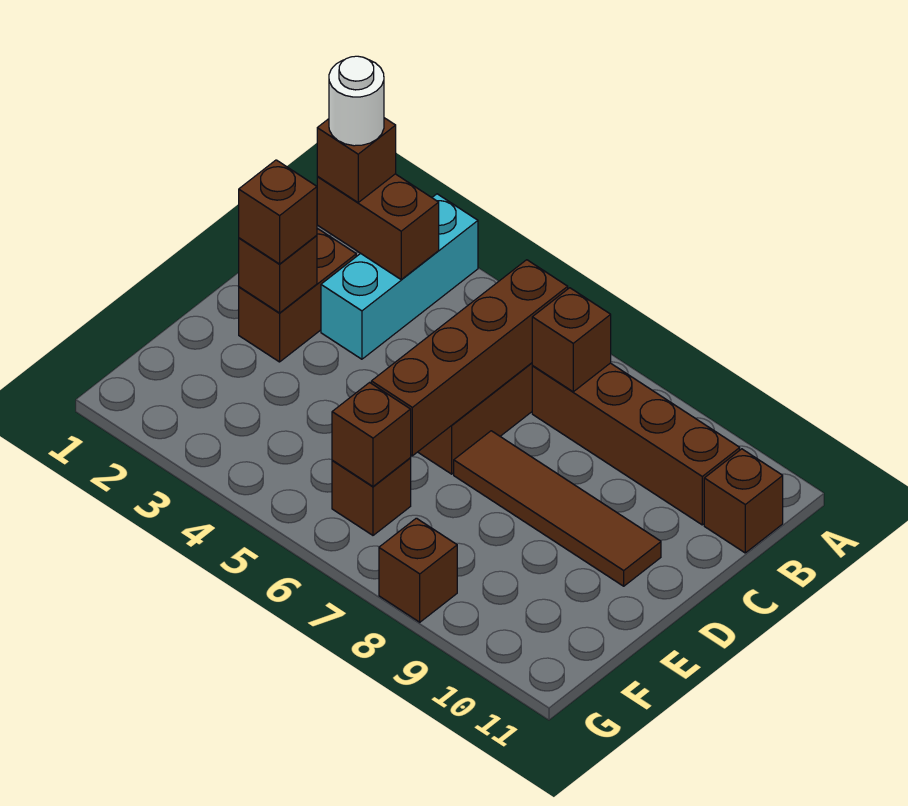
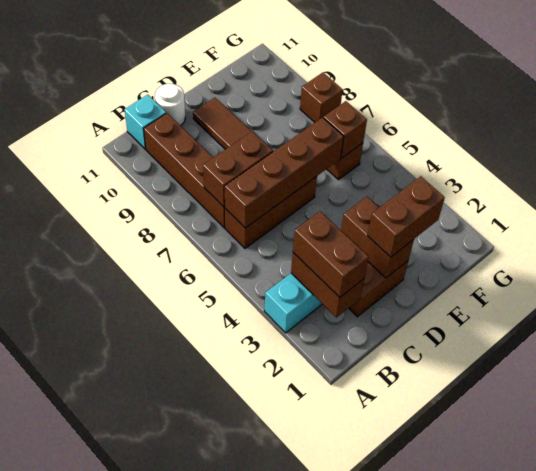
brown brick B2 level 3 -> brown brick B2:B3 level 3
white round brick B2 level 4 -> white round brick C11 level 1
brown brick B7 level 2 -> brown brick B7:C7 level 2
brown brick B11 level 1 -> cyan brick B11 level 1
brown brick D2 level 2 -> brown brick D2:D3 level 2
brown brick D2 level 3 -> brown brick D2:E2 level 3

